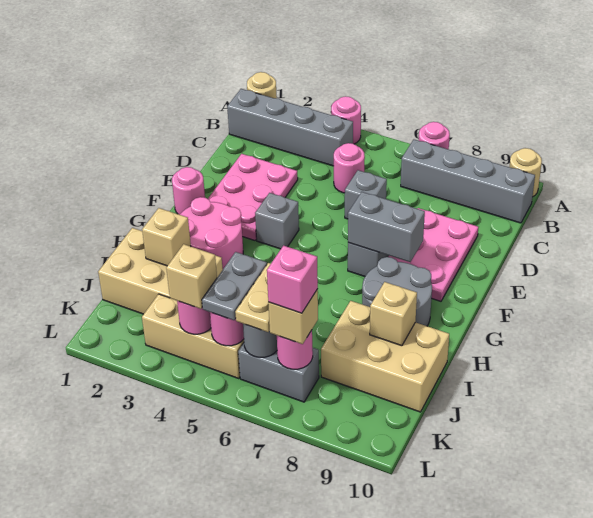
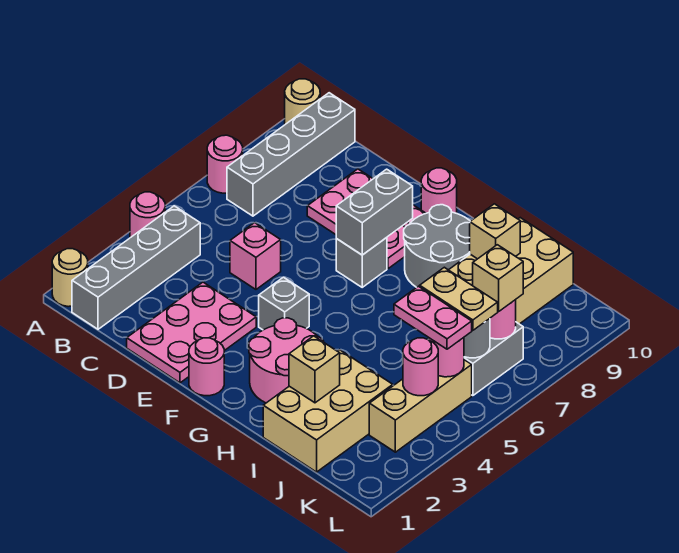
pink round brick C5 level 1 -> pink round brick F10 level 1
pink plate D2:F3 level 1 -> pink plate D1:E3 level 1
grey brick D6 level 1 -> none
grey plate J5:K5 level 3 -> pink plate J5:K5 level 3
tan brick K4 level 3 -> none
pink brick K7 level 4 -> pink brick D5 level 1

